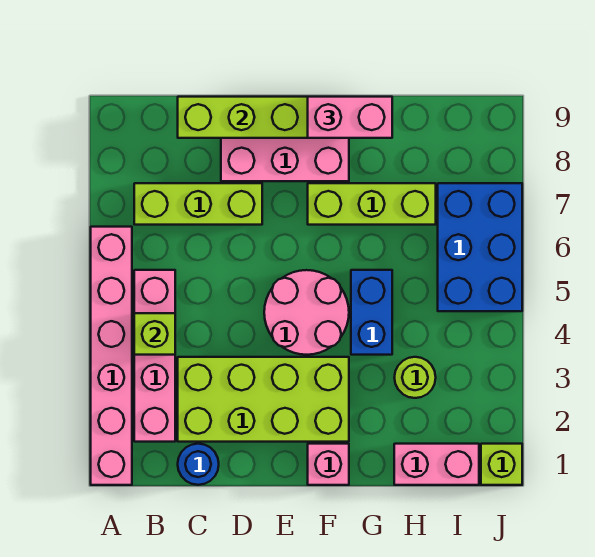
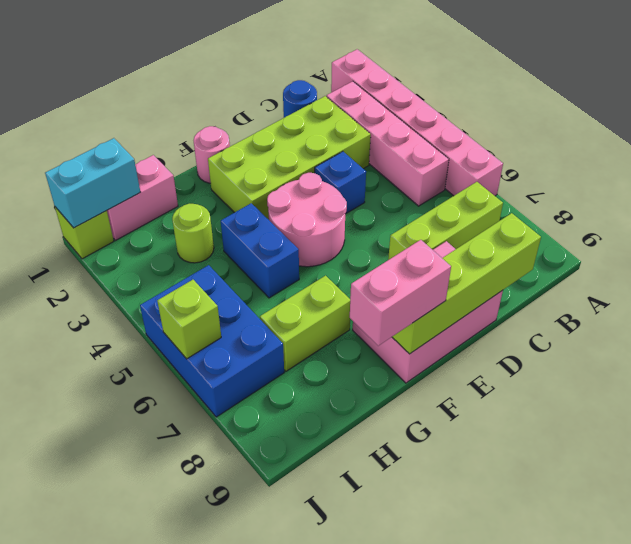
lime brick B4 level 2 -> lime brick J6 level 2
none -> blue brick D4 level 1
pink brick F1 level 1 -> pink round brick F1 level 1
lime brick F7:H7 level 1 -> lime brick G7:H7 level 1
none -> cyan brick I1:J1 level 2

